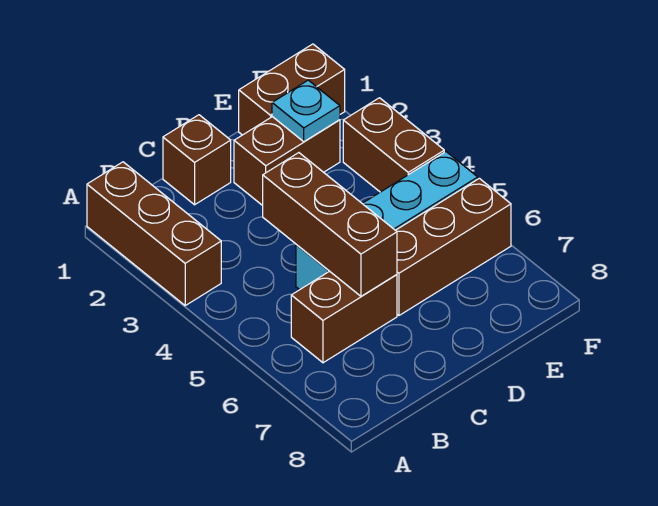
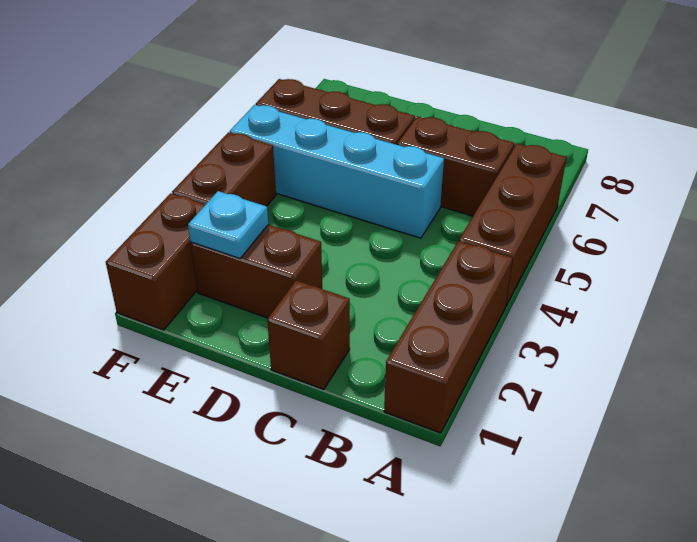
brown brick C4:C6 level 2 -> brown brick A4:A6 level 1
brown brick E1:F1 level 1 -> brown brick F1:F2 level 1

